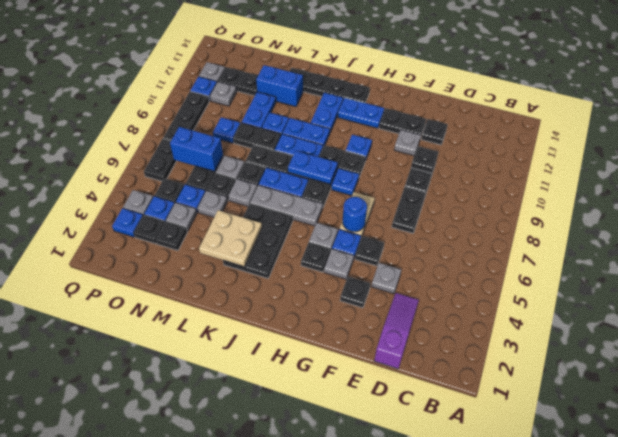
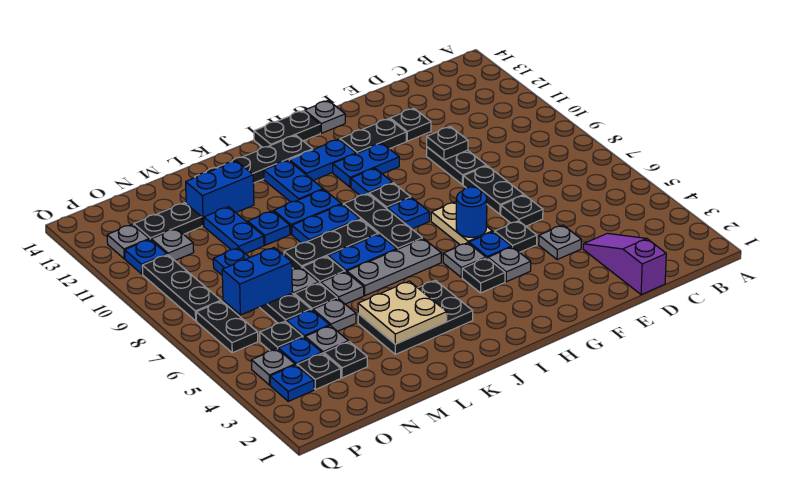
black plate F3 level 1 -> black plate E6 level 1
grey plate F11 level 1 -> grey plate G14 level 1
blue plate I8:J8 level 2 -> blue plate G11:H11 level 1
black plate J3:K5 level 1 -> black plate J3:L4 level 1
black plate L9:M9 level 1 -> black plate H14:I14 level 1

